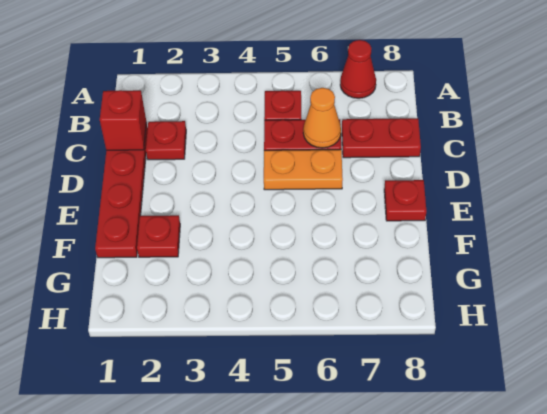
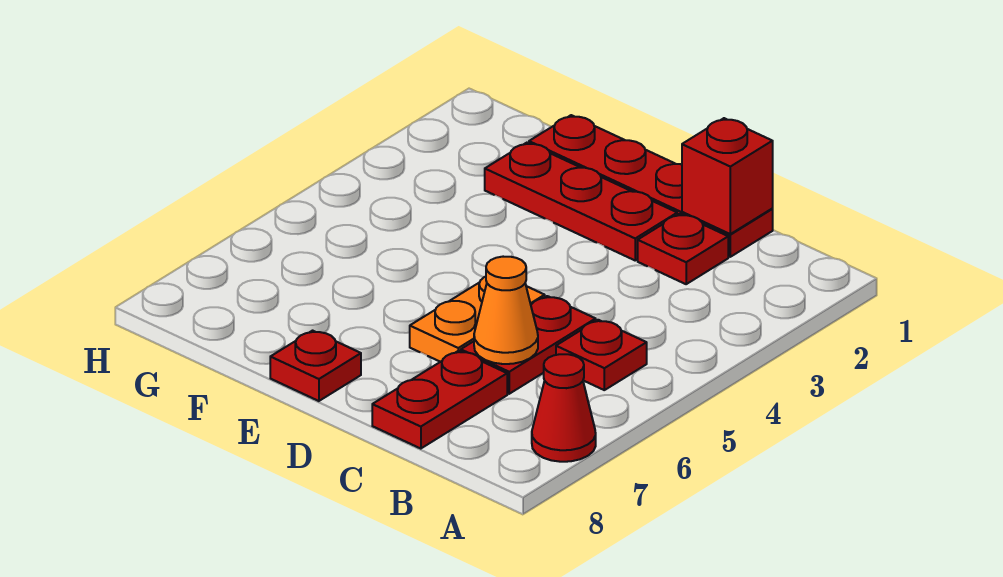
red plate F2 level 1 -> red plate D2:F2 level 1

